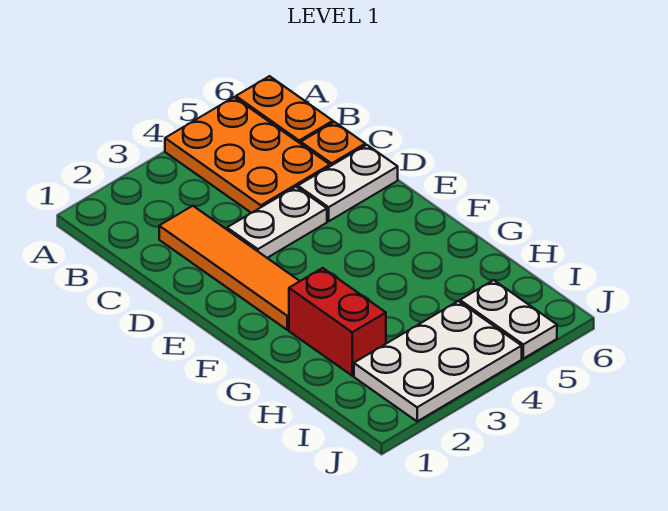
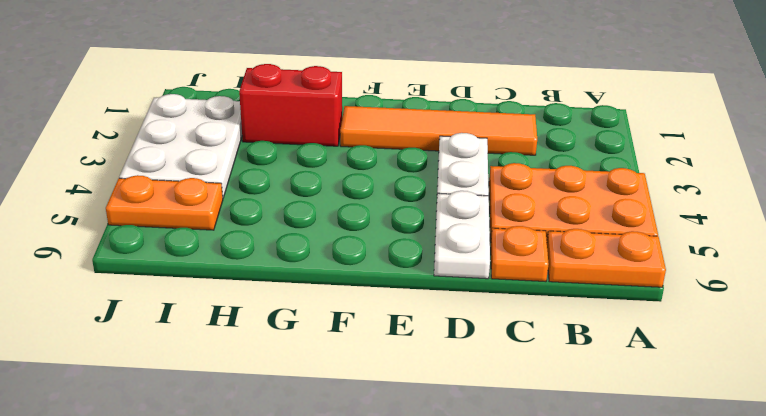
white plate I5:J5 level 1 -> orange plate I5:J5 level 1

